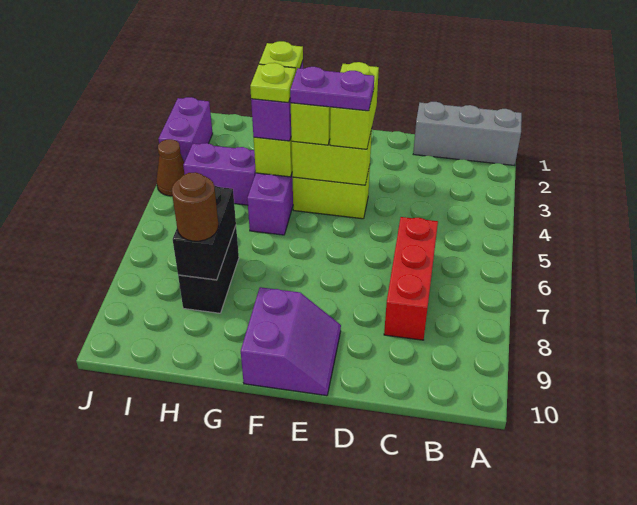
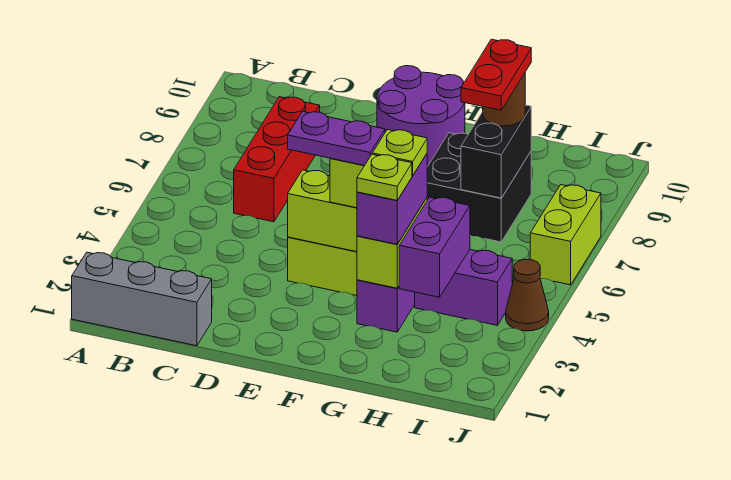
lime brick E3:E4 level 3 -> lime brick J6:J7 level 1
purple slope E9:F10 level 1 top F -> purple round brick E9:F10 level 1
black brick H7:H8 level 1 -> black brick G7:H8 level 1
none -> red plate H7:H8 level 4
purple brick J2:J3 level 1 -> purple brick H3:H4 level 2

